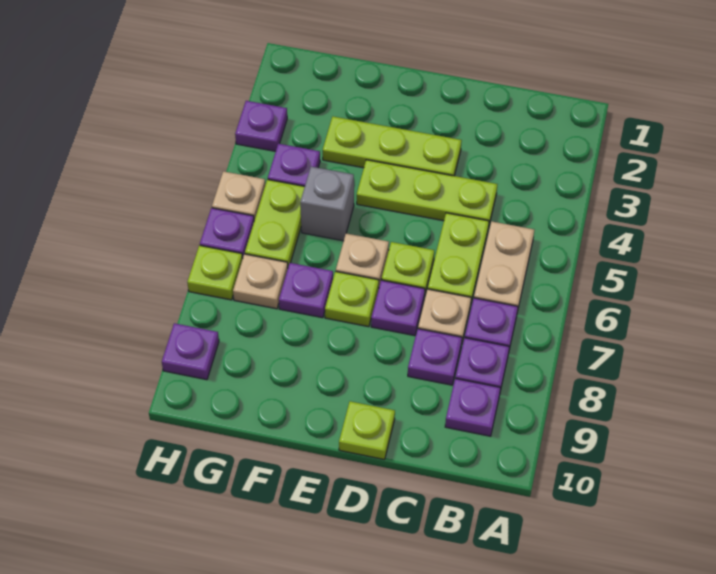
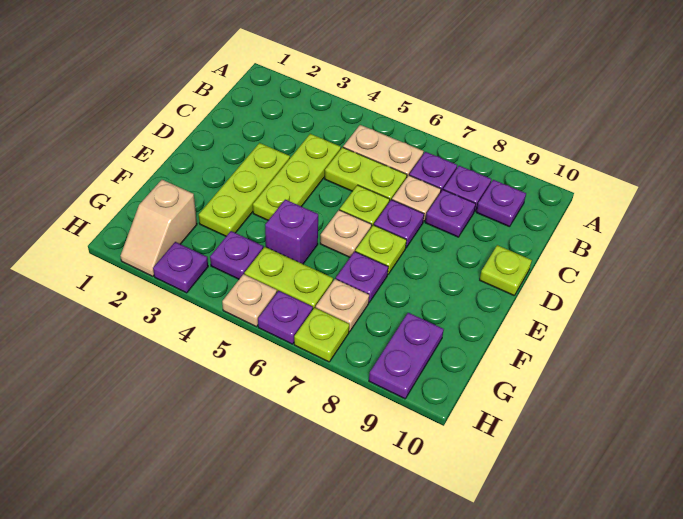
grey brick F5 level 1 -> purple brick F5 level 1
none -> tan slope G2:H2 level 1 top G
purple plate H9 level 1 -> purple plate G9:H9 level 1

